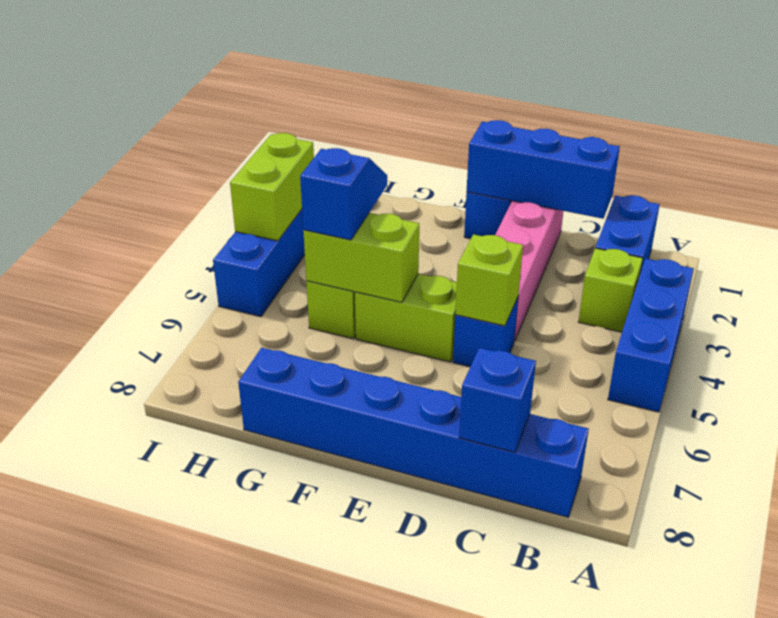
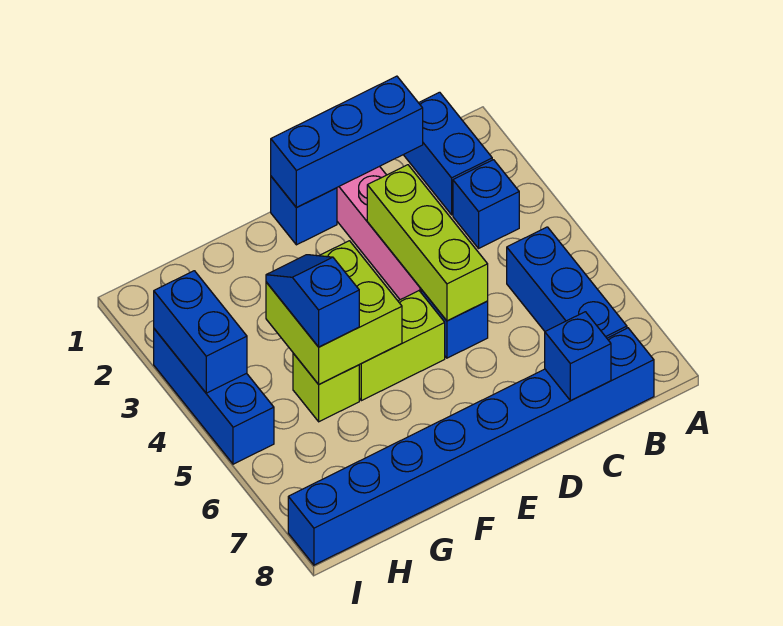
blue brick A3:A5 level 1 -> blue brick B5:B7 level 1
lime brick B3 level 1 -> blue brick B3 level 1
blue brick B8:G8 level 1 -> blue brick B8:I8 level 1
lime brick D5 level 2 -> lime brick D3:D5 level 2
lime brick F5:G5 level 2 -> lime brick F4:G5 level 2
lime brick I3:I4 level 2 -> blue brick I3:I4 level 2

